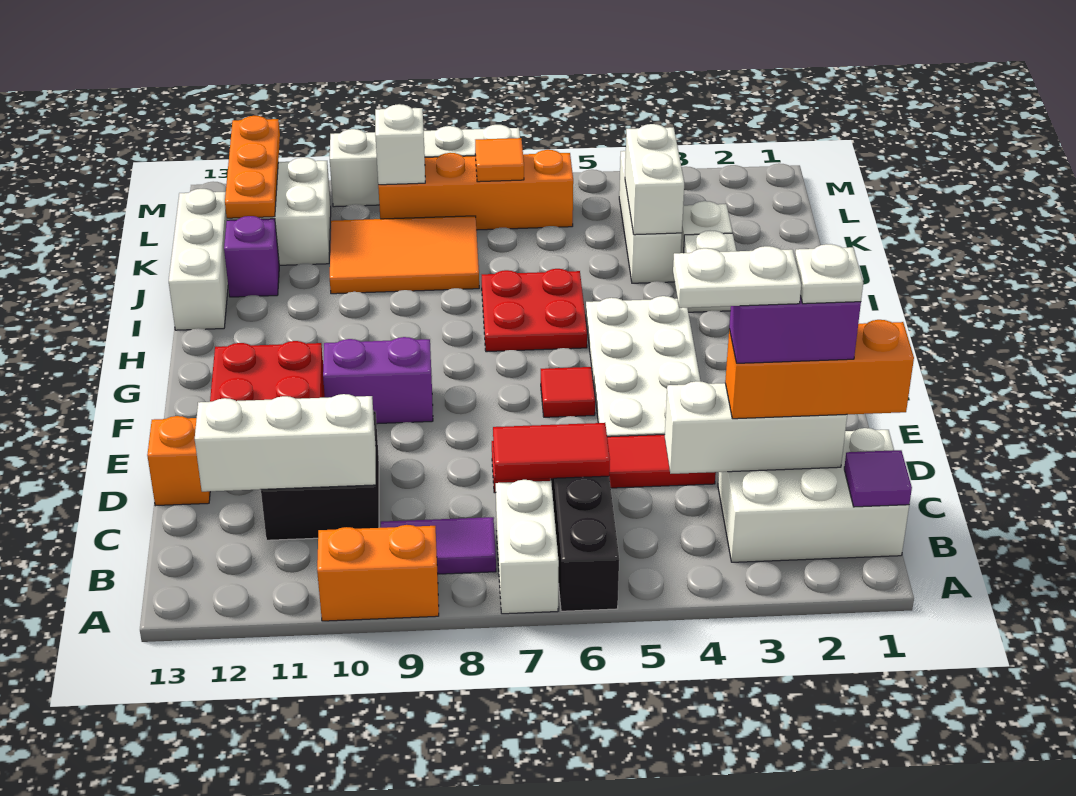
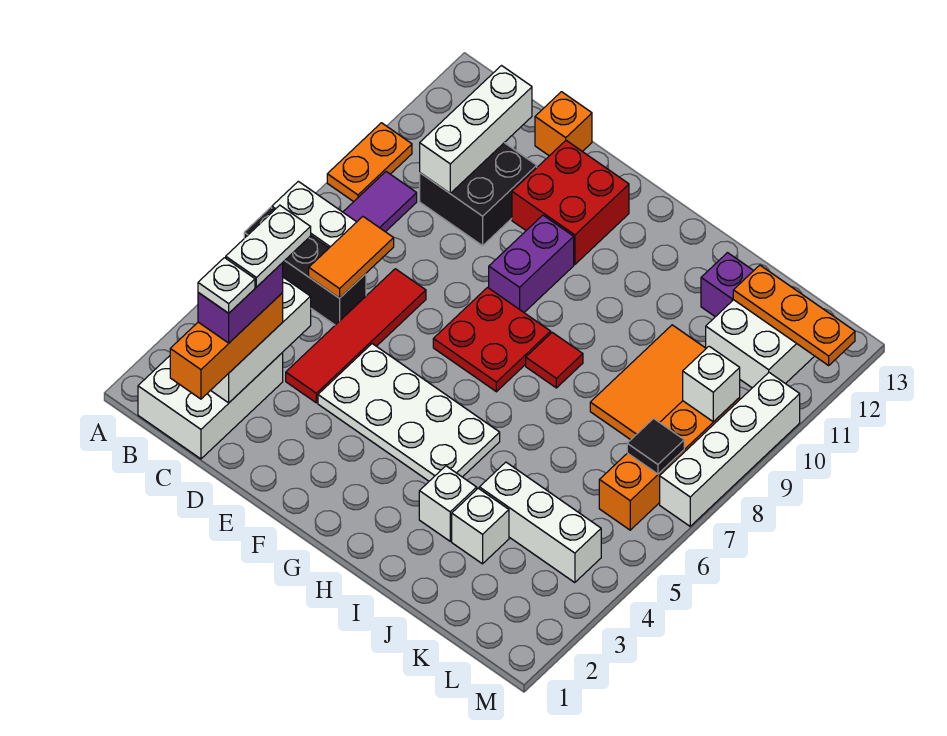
orange brick A9:A10 level 1 -> orange plate A9:A10 level 1
purple tile B1 level 2 -> none
red tile C6:C7 level 2 -> orange tile C6:C7 level 2
red tile F6 level 1 -> red tile H8 level 1
red plate H6:I7 level 1 -> red plate F7:G8 level 1
white brick I13:K13 level 1 -> none
white brick J4:K4 level 2 -> none
orange tile L7 level 2 -> black tile L7 level 2

